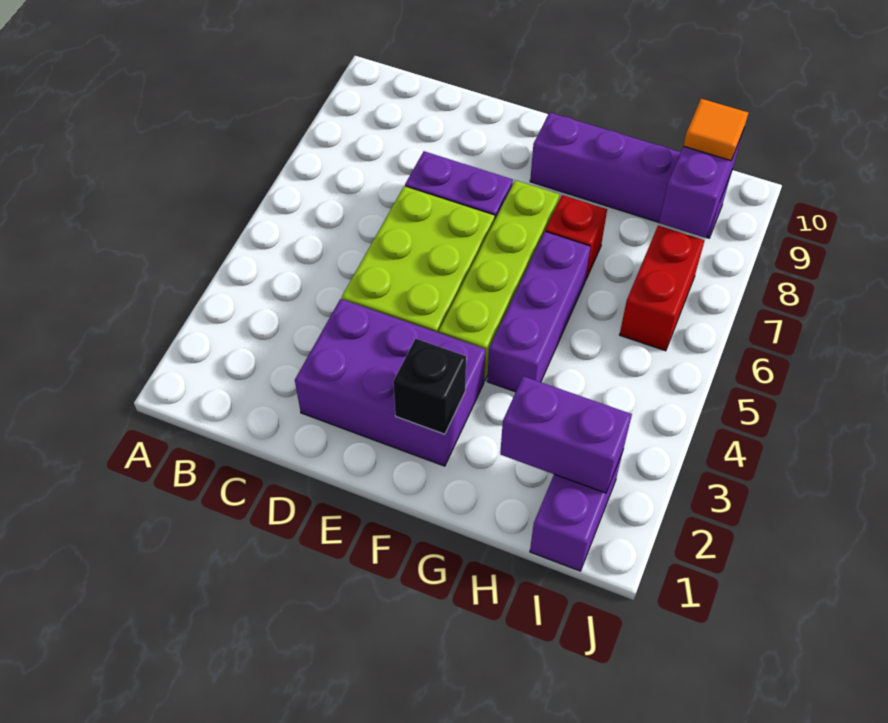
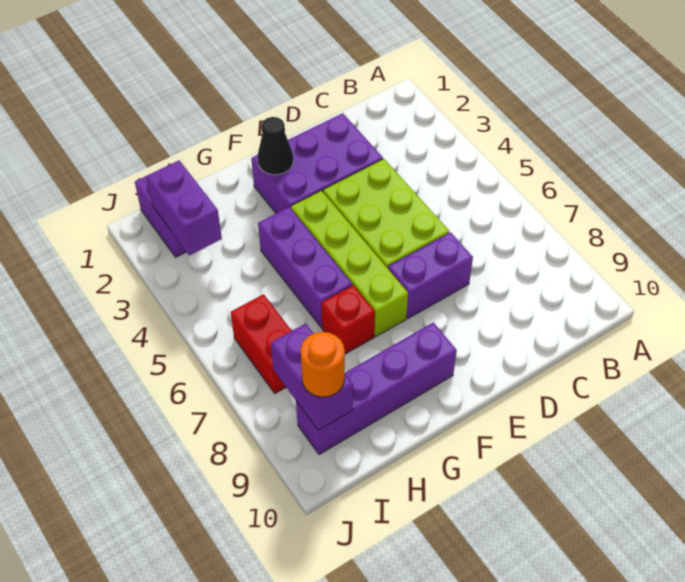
black brick F2 level 2 -> black cone F2 level 2
purple brick H2:I2 level 2 -> purple brick I2:I3 level 2
orange tile I9 level 3 -> orange round brick I9 level 3

